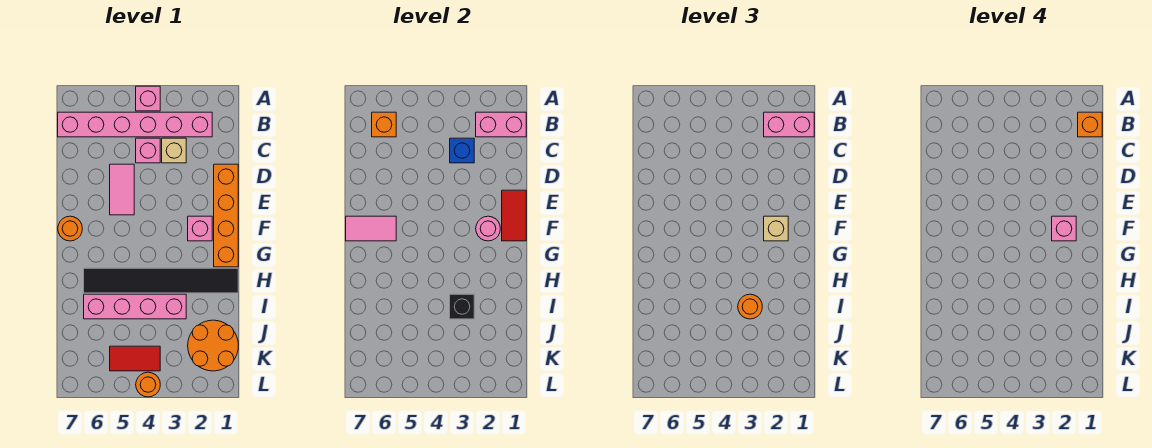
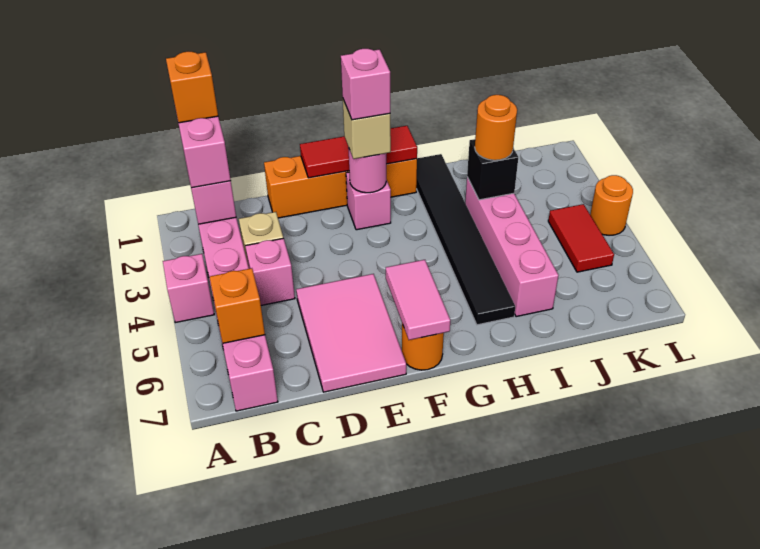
blue brick C3 level 2 -> none
pink tile D5:E5 level 1 -> pink tile D5:E7 level 1
red tile E1:F1 level 2 -> red tile E1:G1 level 2
orange round brick J1:K2 level 1 -> none

